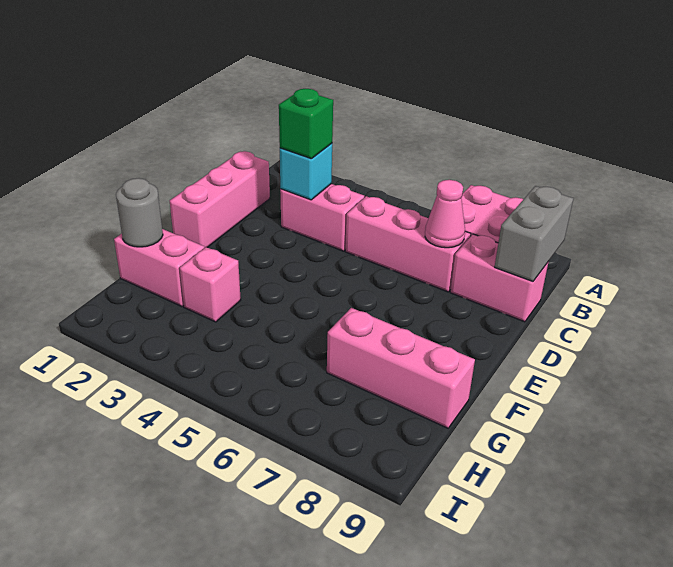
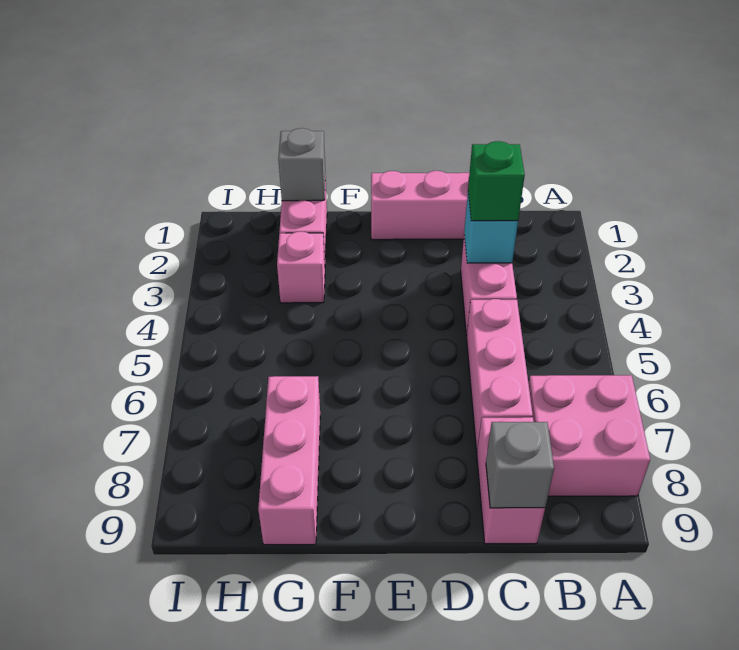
grey brick B9:C9 level 2 -> grey brick C9 level 2
pink cone C7 level 2 -> none
grey round brick G1 level 2 -> grey brick G1 level 2

